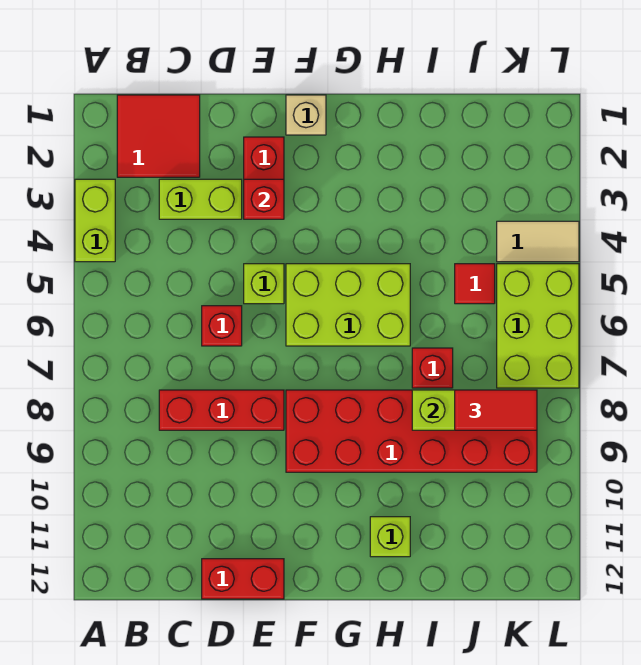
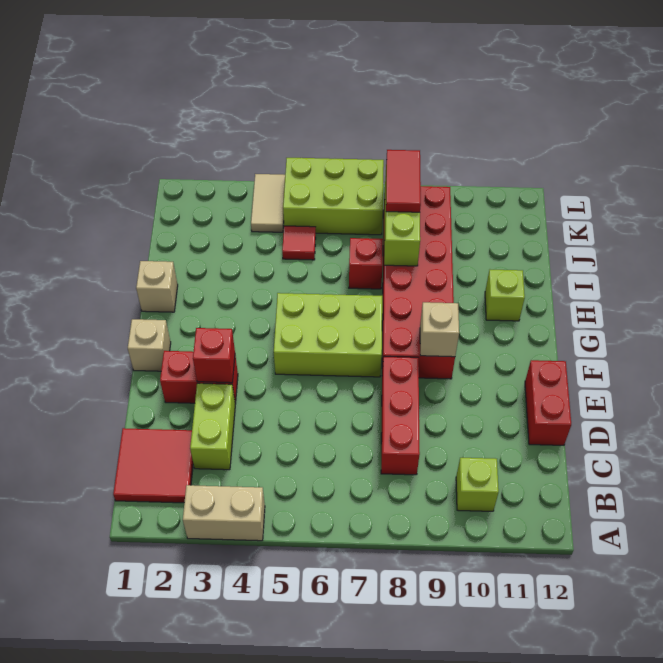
lime brick A3:A4 level 1 -> tan brick A3:A4 level 1
red brick D6 level 1 -> none
lime brick E5 level 1 -> lime brick B10 level 1
lime brick F5:H6 level 1 -> lime brick F5:G7 level 1
none -> tan brick F9 level 2
none -> tan brick H1 level 1

